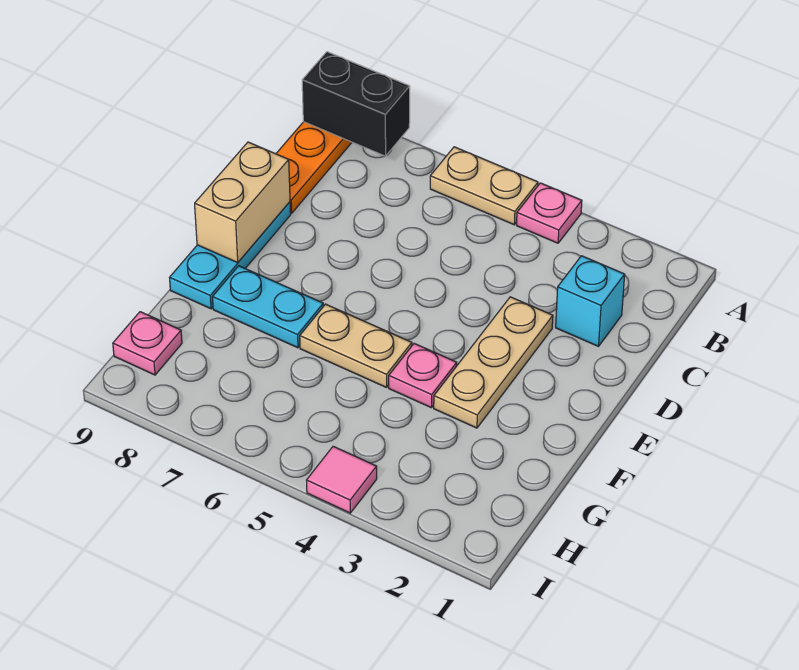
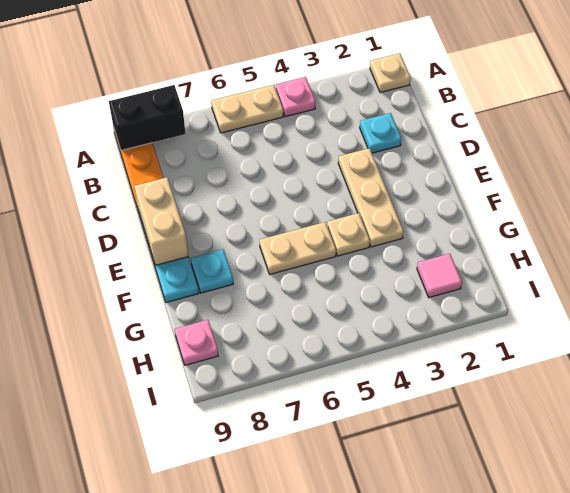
none -> tan plate A1 level 1
cyan brick C2 level 1 -> cyan plate C2 level 1
pink plate F4 level 1 -> tan plate F4 level 1
cyan plate F7:F8 level 1 -> cyan plate F8 level 1
pink tile I4 level 1 -> pink tile H2 level 1

